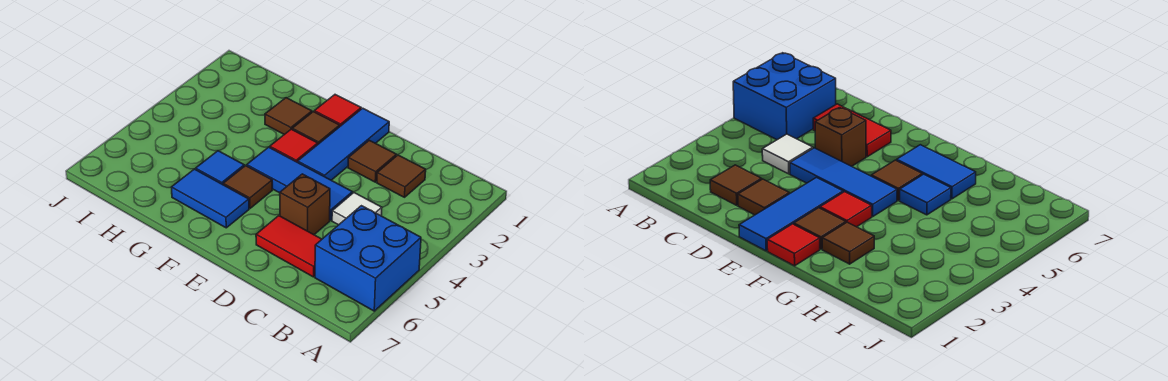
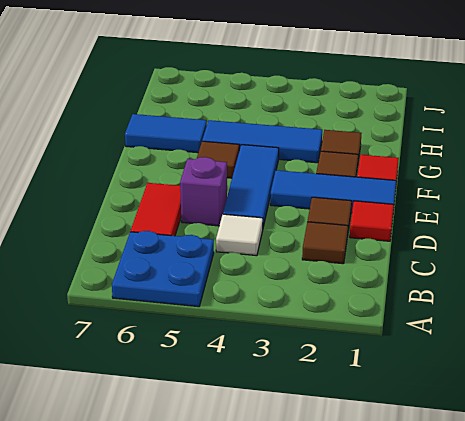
blue brick A5:B6 level 1 -> blue plate A5:B6 level 1
brown brick D5 level 1 -> purple brick D5 level 1
red tile F3 level 1 -> red tile D1 level 1
blue tile F6:G6 level 1 -> blue tile G6:G7 level 1
blue tile G5 level 1 -> blue tile G3:G5 level 1

